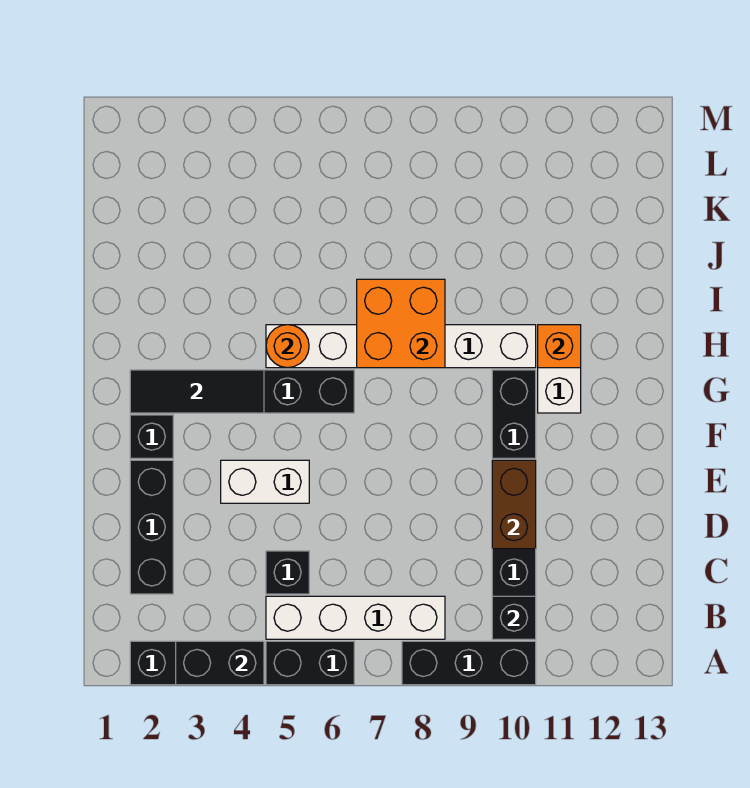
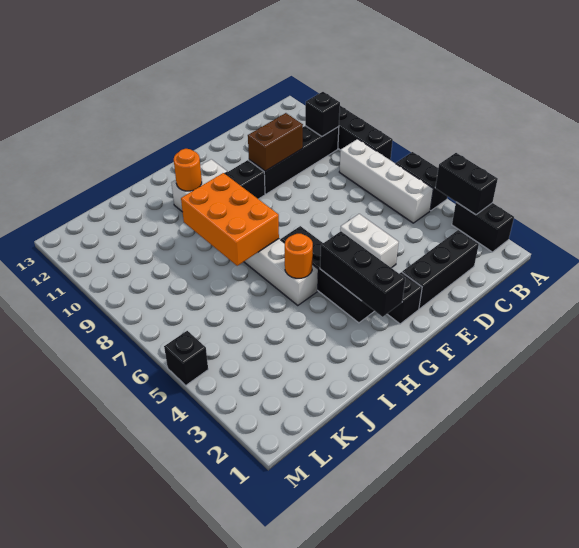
black brick C5 level 1 -> black brick M5 level 1
black tile G2:G4 level 2 -> black brick G2:G4 level 2
orange brick H7:I8 level 2 -> orange brick H7:I9 level 2
orange brick H11 level 2 -> orange round brick H11 level 2

